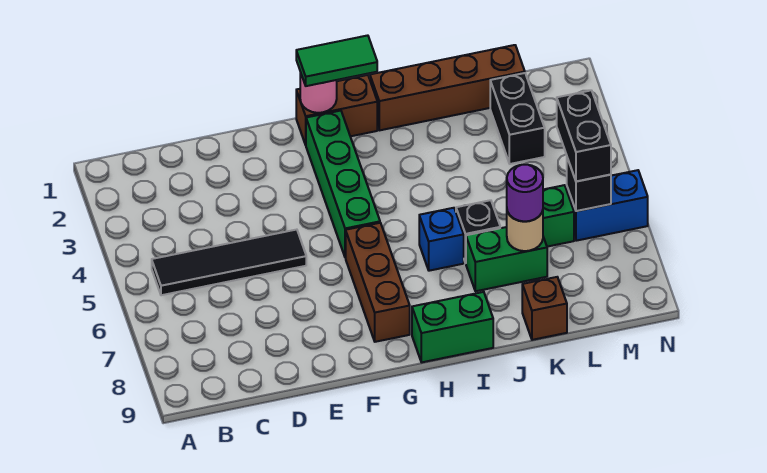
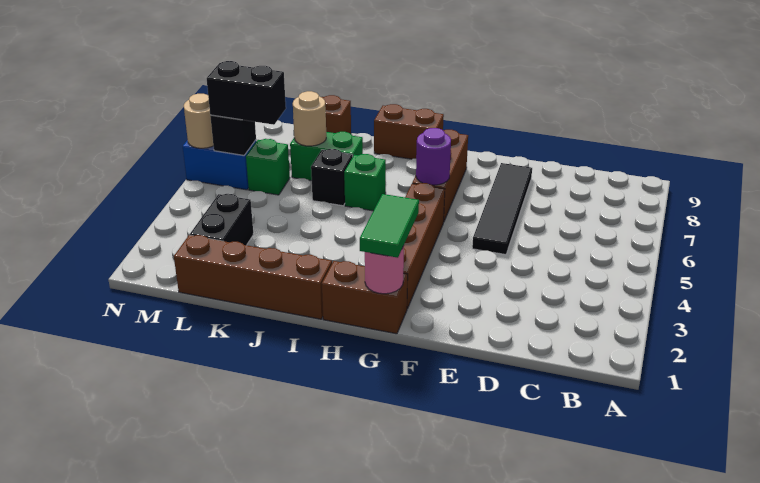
black tile B5:E5 level 1 -> black tile E5:E8 level 1
green tile G1:H1 level 3 -> green tile G1:G2 level 3
green brick G2:G5 level 1 -> brown brick G2:G5 level 1
green brick H9:I9 level 1 -> brown brick H9:I9 level 1
blue brick I6 level 1 -> green brick I6 level 1
purple round brick K7 level 3 -> purple round brick G6 level 2
black brick M5:M6 level 3 -> black brick L6:M6 level 3
none -> tan round brick N6 level 2

